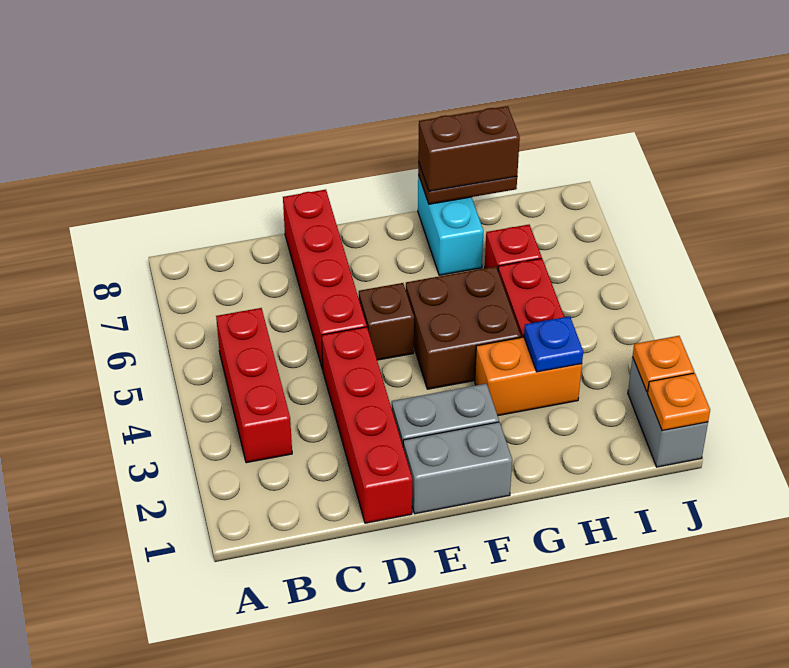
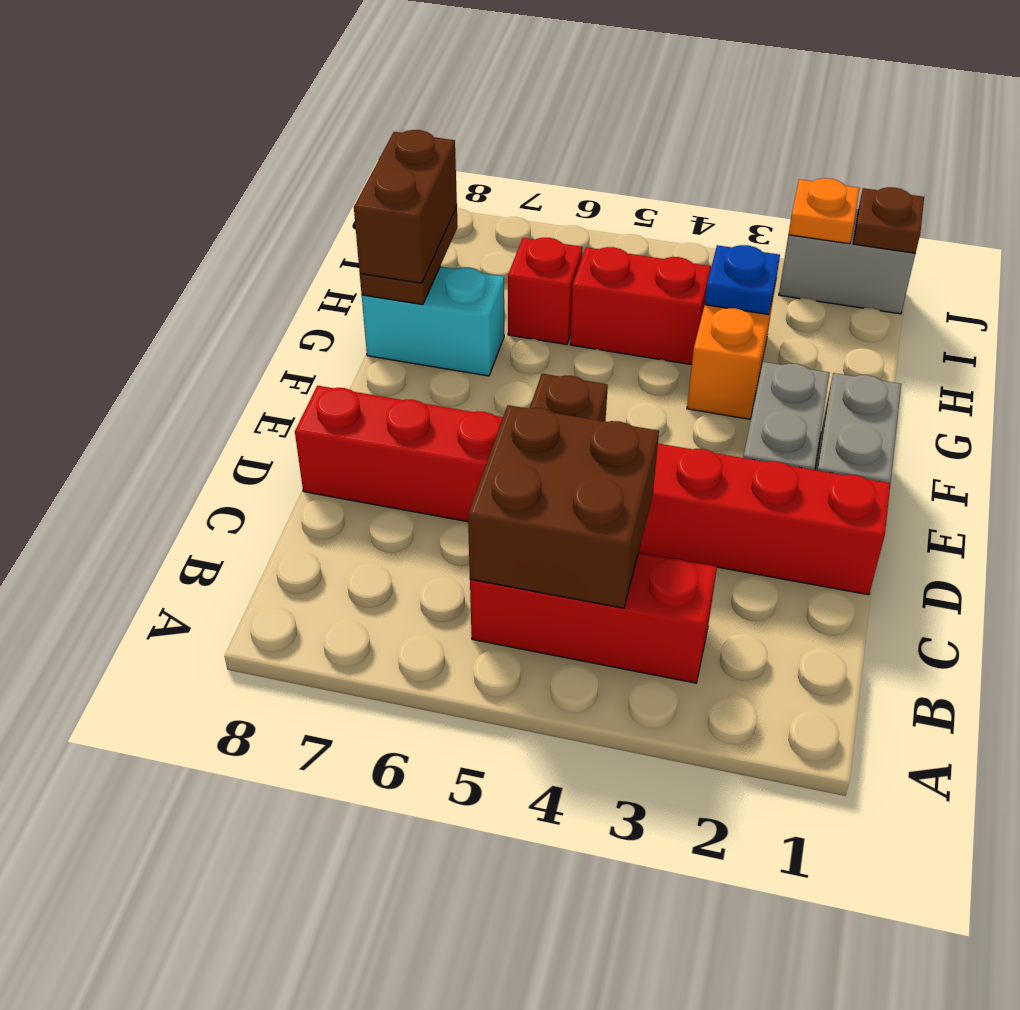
brown brick F4:G5 level 1 -> brown brick B4:C5 level 2
orange plate J1 level 2 -> brown plate J1 level 2

